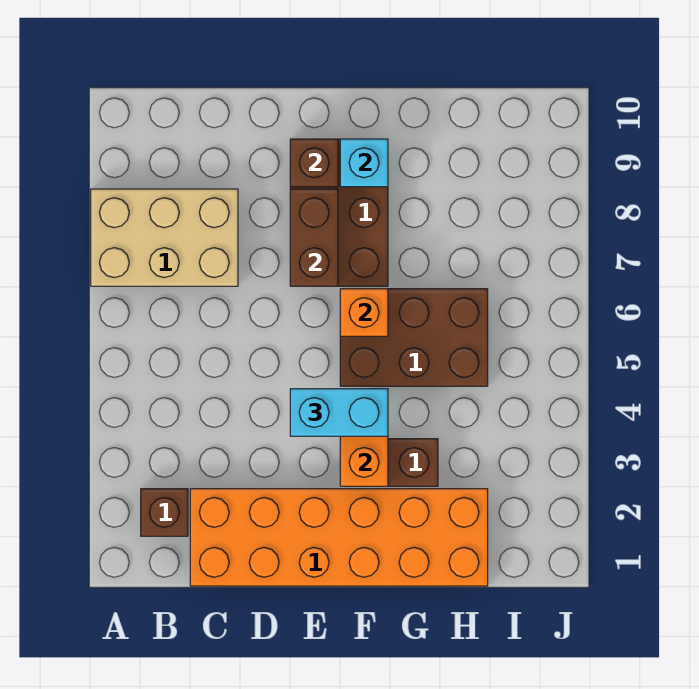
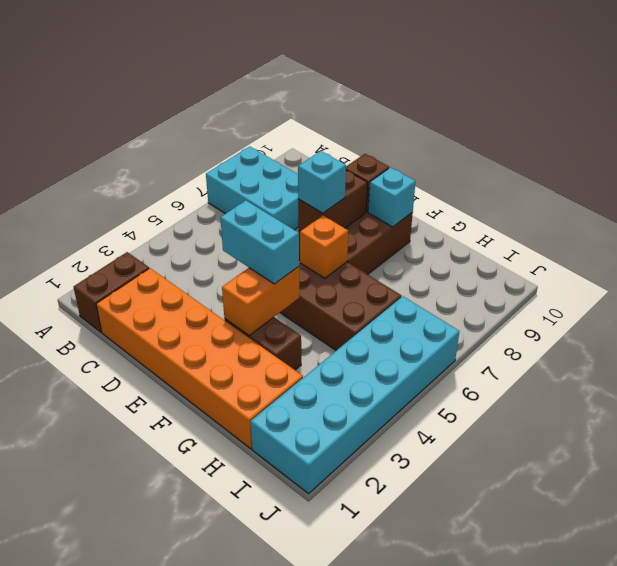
tan brick A7:C8 level 1 -> cyan brick A7:C8 level 1
brown brick B2 level 1 -> brown brick B1:B2 level 1
none -> cyan brick E7 level 3
none -> cyan brick I1:J6 level 1

